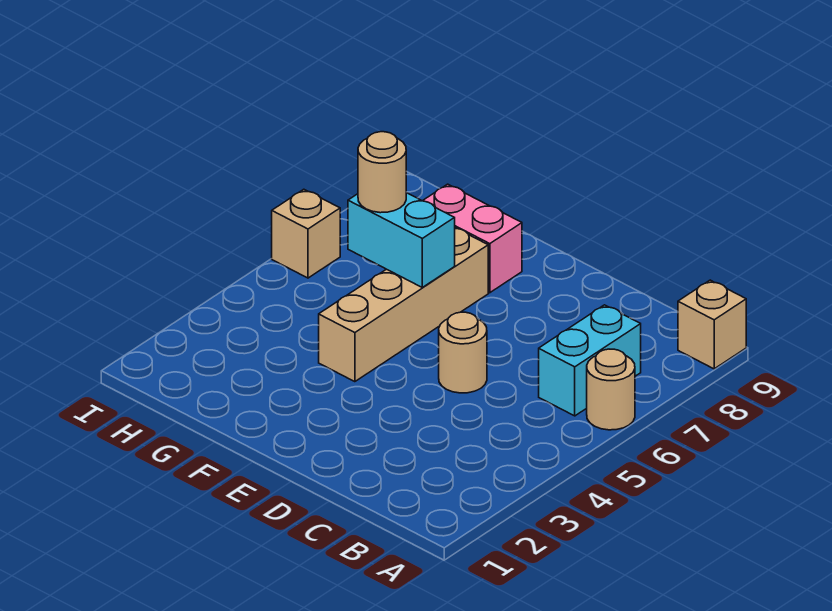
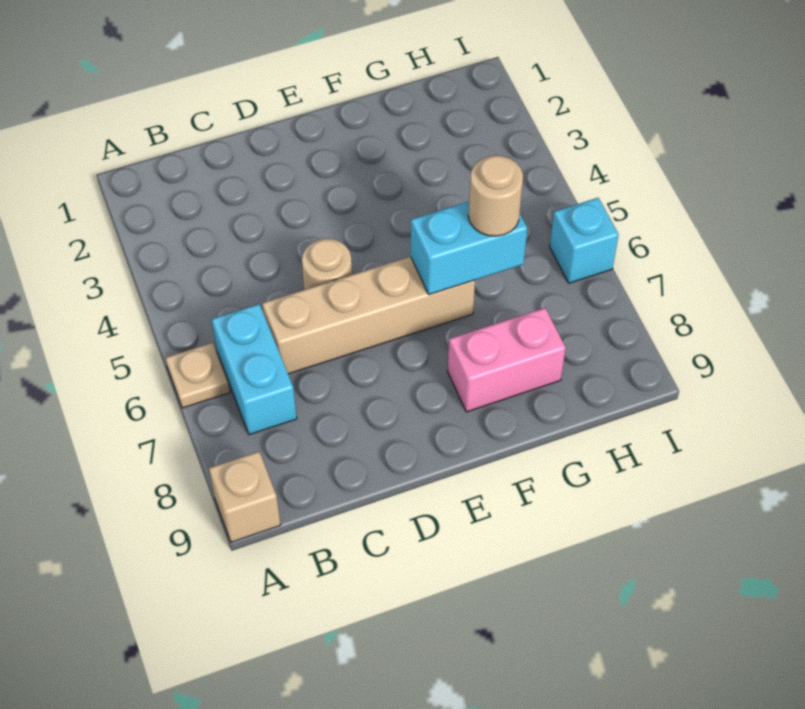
tan round brick A6 level 1 -> tan plate A6 level 1
tan brick F4:F7 level 1 -> tan brick C6:F6 level 1
tan brick I6 level 1 -> cyan brick I6 level 1

